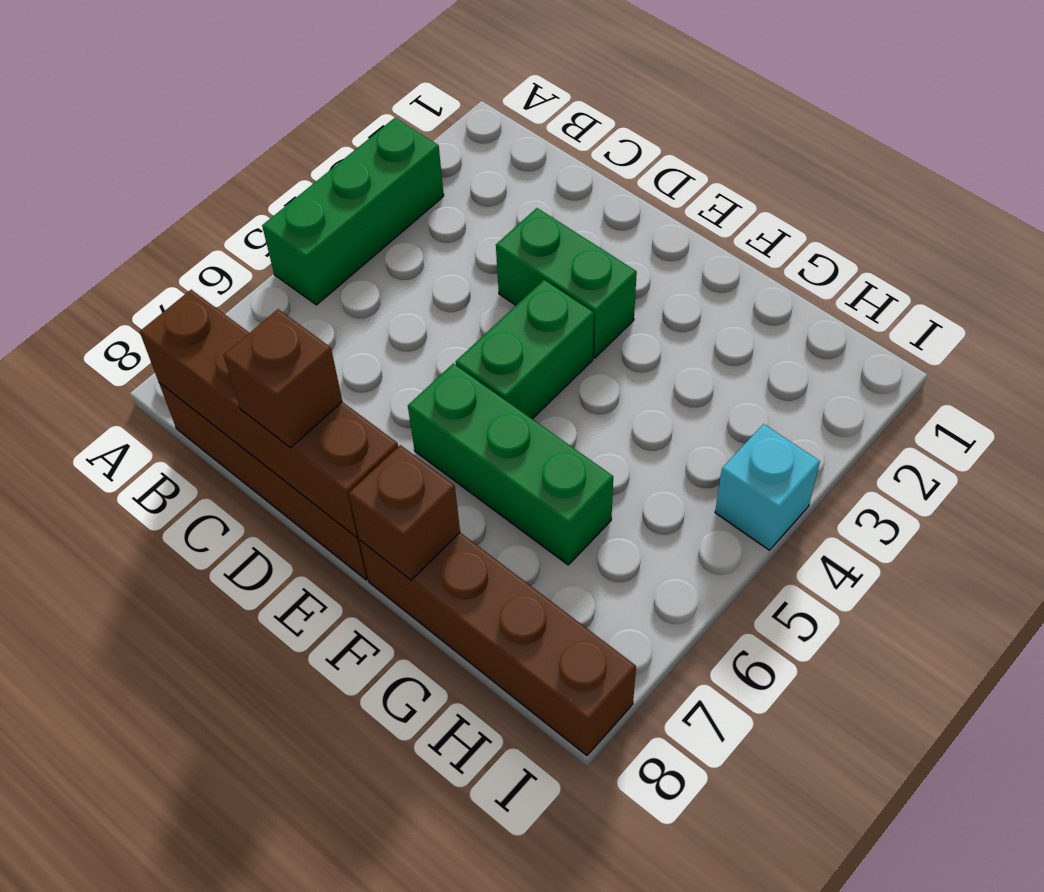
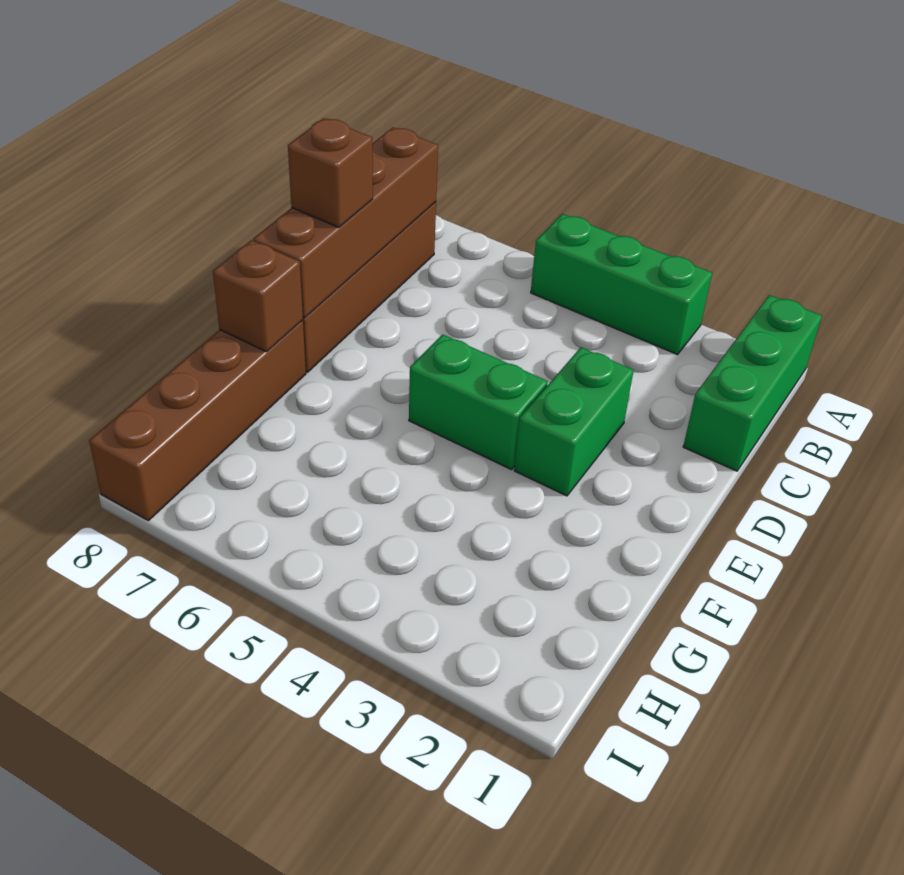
green brick E6:G6 level 1 -> green brick A1:C1 level 1
cyan brick I4 level 1 -> none

